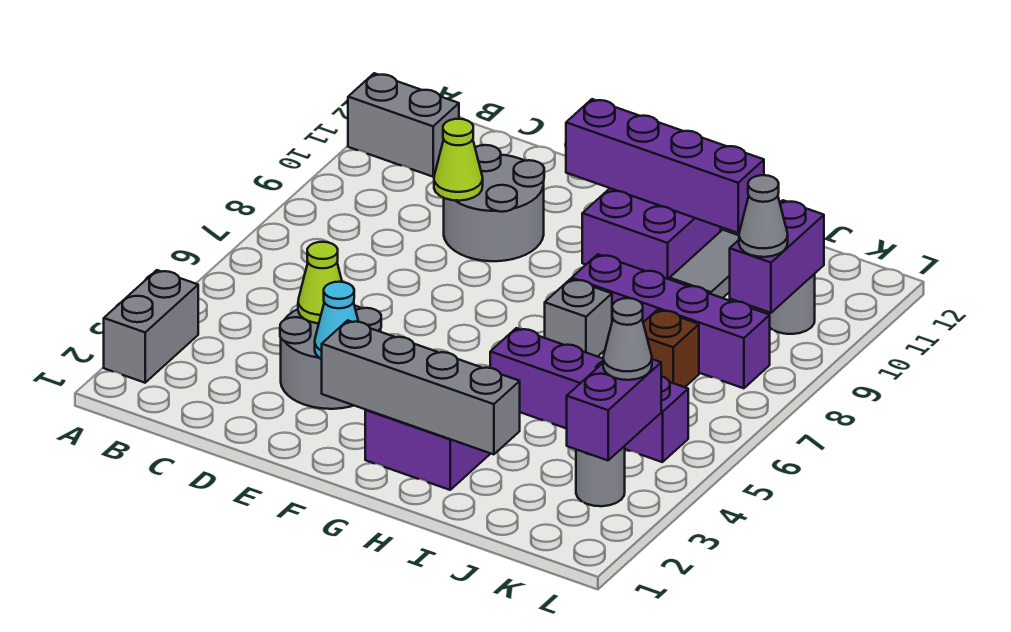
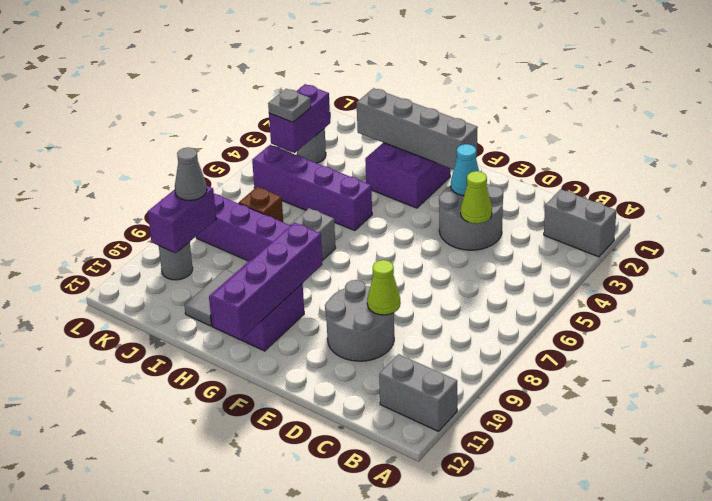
grey brick A2:A3 level 1 -> grey brick A2:B2 level 1
purple brick F11:I11 level 2 -> purple brick G9:G12 level 2
grey cone K4 level 3 -> grey plate K4 level 3

